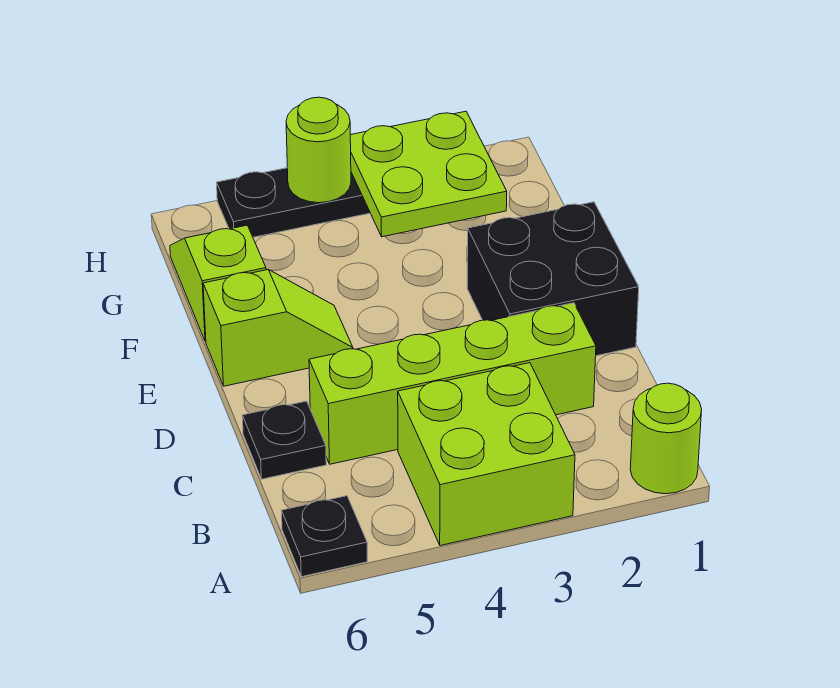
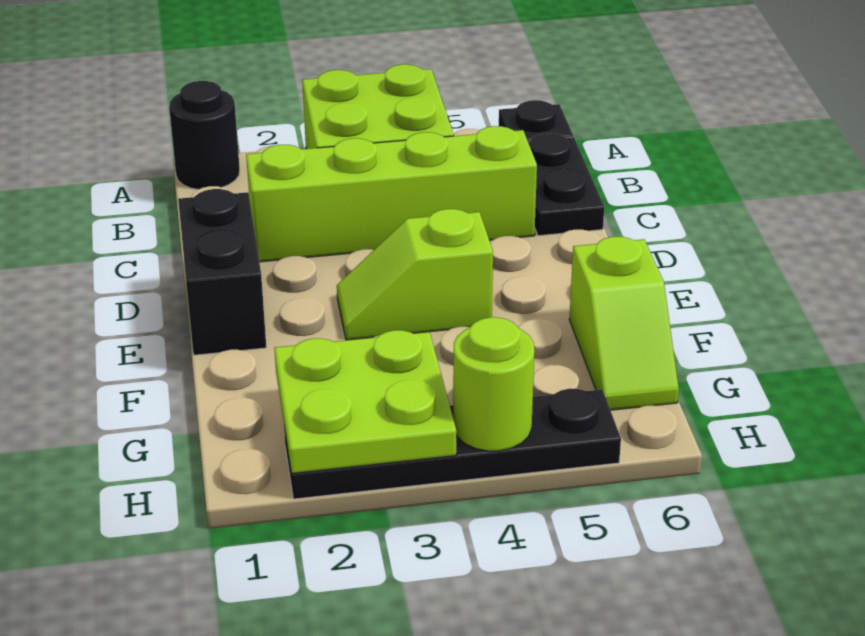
lime round brick A1 level 1 -> black round brick A1 level 1
black plate C6 level 1 -> black plate B6:C6 level 1
black brick D1:E2 level 1 -> black brick D1:E1 level 1
lime slope E5:E6 level 1 top 6 -> lime slope E3:E4 level 1 top 4

